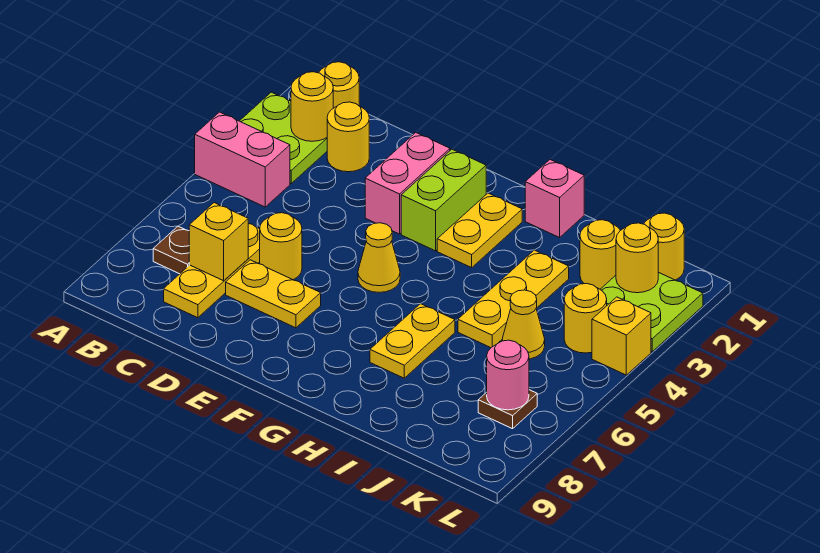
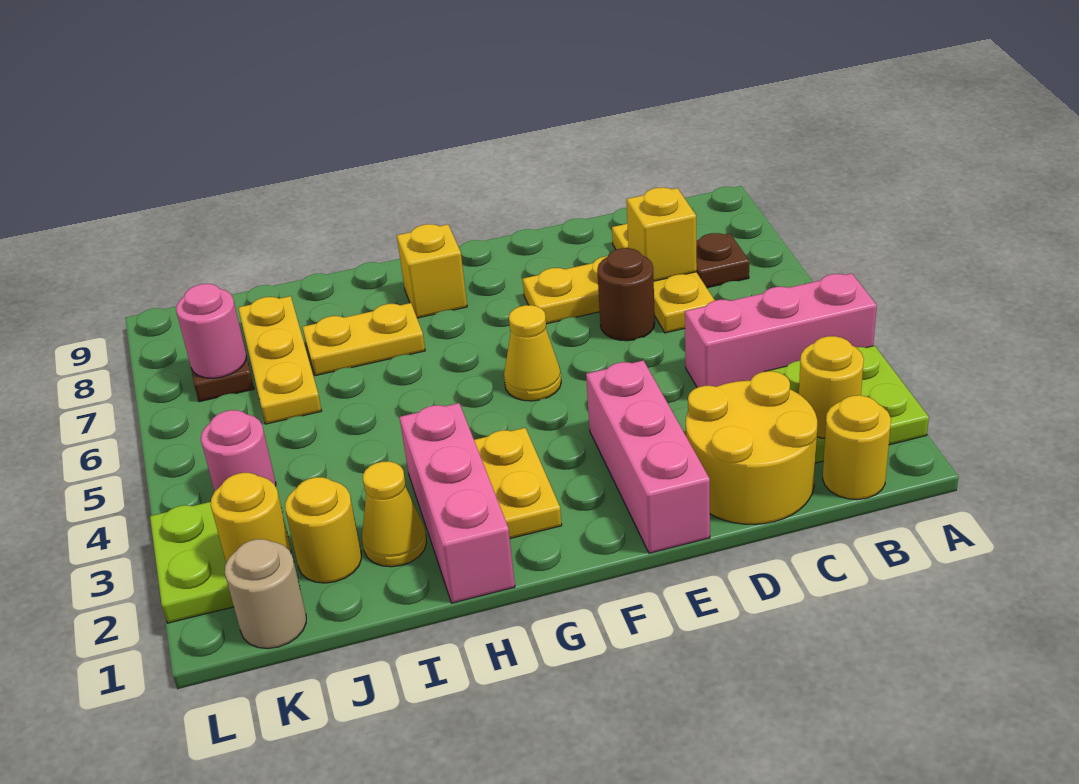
pink brick A4:B4 level 1 -> pink brick A4:C4 level 1
yellow round brick C2 level 1 -> yellow round brick C1:D2 level 1
yellow round brick D6 level 1 -> brown round brick D6 level 1
pink brick E2:E3 level 1 -> pink brick E1:E3 level 1
lime brick F2:F3 level 1 -> none
pink brick H1 level 1 -> pink brick H1:H3 level 1
yellow plate H6:H7 level 1 -> yellow plate H7:I7 level 1
yellow plate I3:I5 level 1 -> yellow plate J6:J8 level 1
yellow cone J5 level 1 -> yellow cone I2 level 1
yellow round brick K1 level 1 -> tan round brick K1 level 1
yellow round brick K4 level 1 -> pink round brick K4 level 1
yellow brick L4 level 1 -> yellow brick G8 level 1

